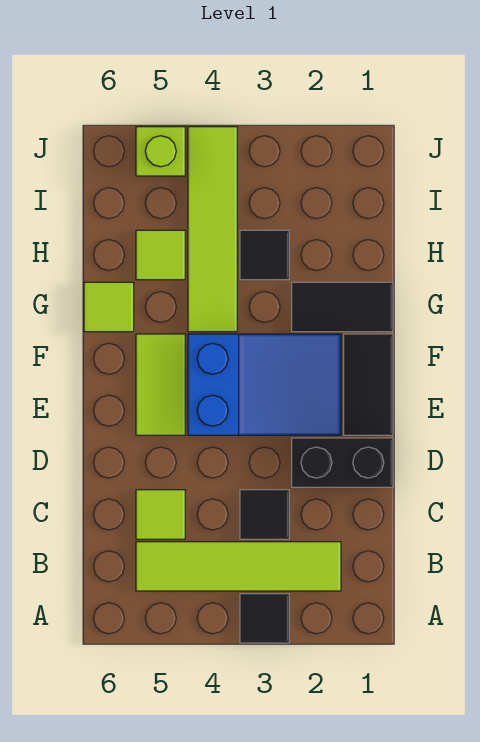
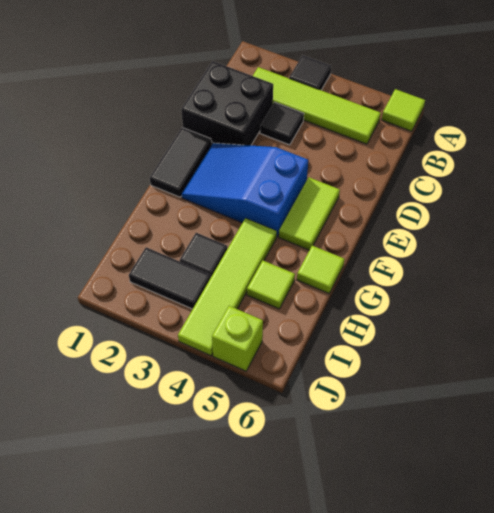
lime tile C5 level 1 -> lime tile A6 level 1
black brick D1:D2 level 1 -> black brick C1:D2 level 1
black tile G1:G2 level 1 -> black tile I2:I3 level 1

